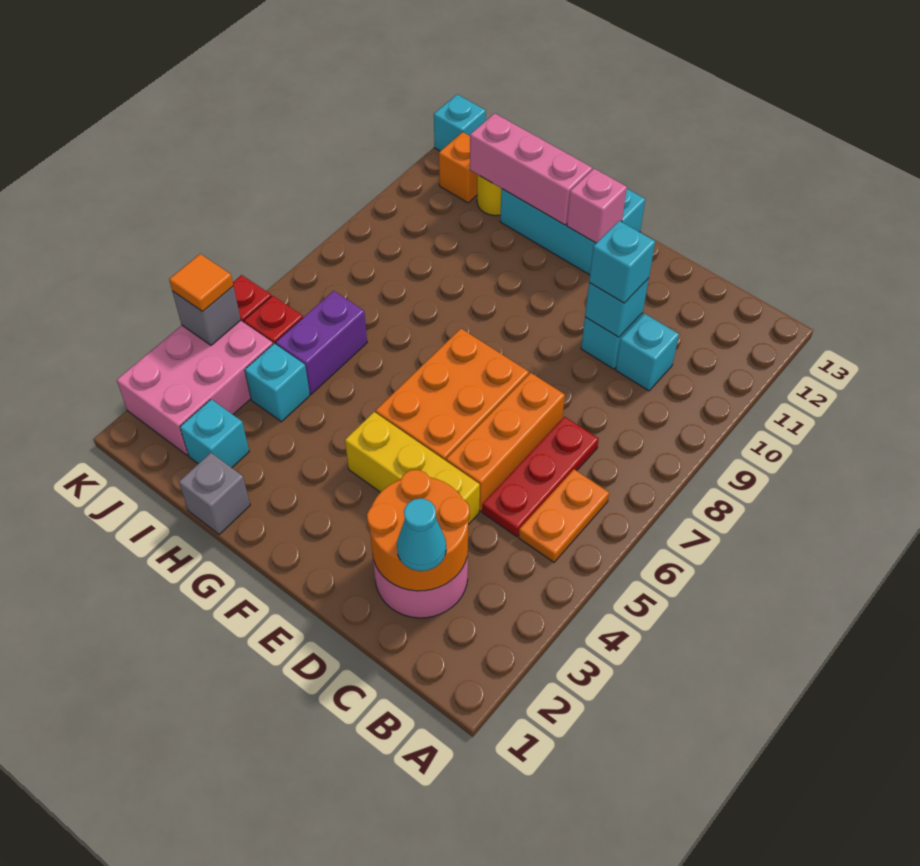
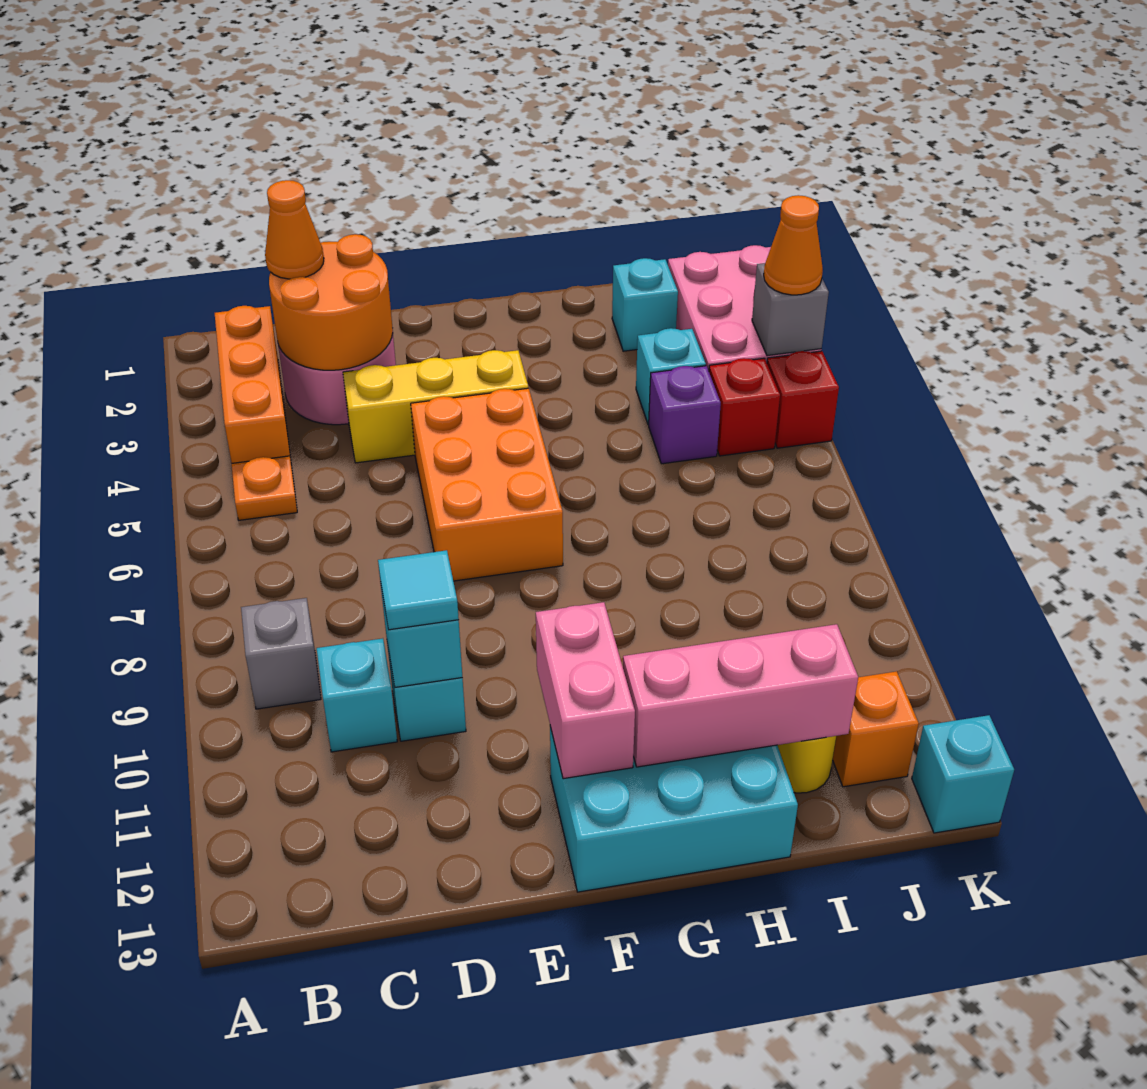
orange plate B5:B6 level 1 -> orange plate B5 level 1
cyan cone C2 level 3 -> orange cone C2 level 3
red plate C5:C7 level 1 -> none
orange brick D5:D7 level 1 -> orange brick B2:B4 level 1
cyan brick D10 level 3 -> cyan tile D10 level 3
pink brick F12 level 2 -> pink brick F11:F12 level 2
grey brick H1 level 1 -> grey brick B9 level 1
purple brick I5:I6 level 1 -> purple brick I5 level 1
orange tile K4 level 3 -> orange cone K4 level 3

